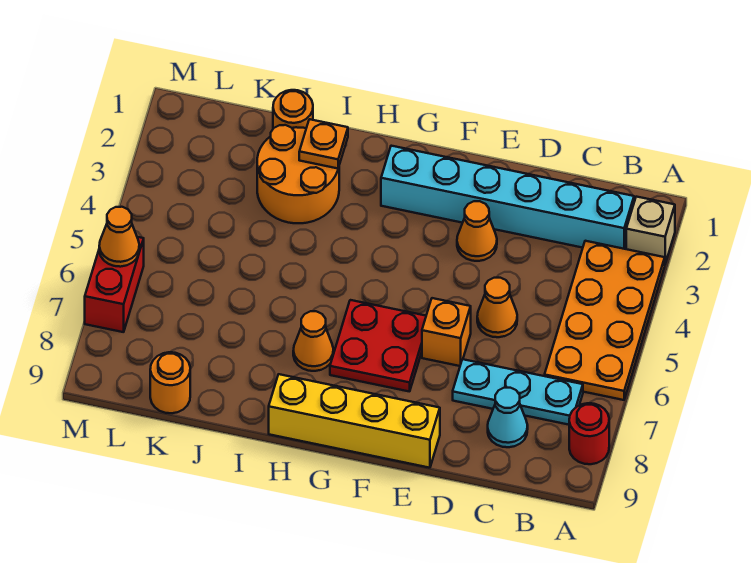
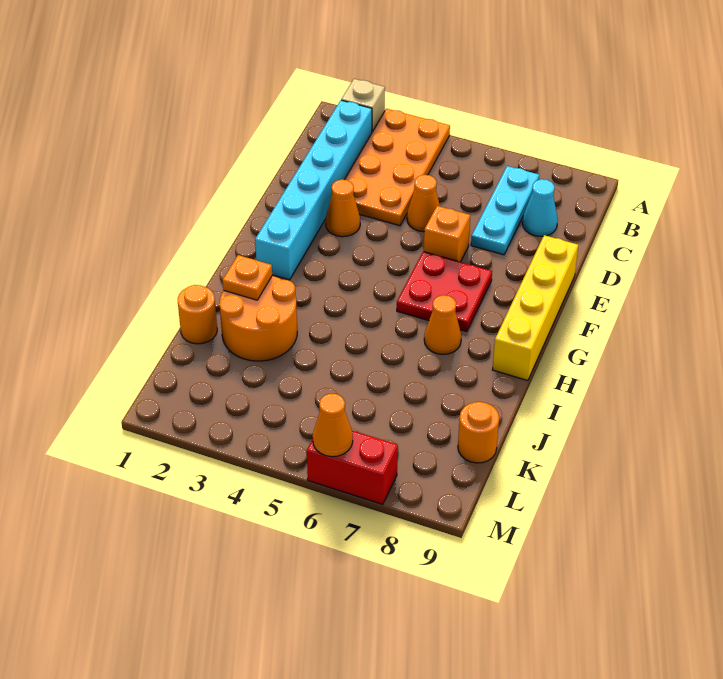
orange plate A3:B6 level 1 -> orange plate A3:D4 level 1
red round brick A8 level 1 -> none

